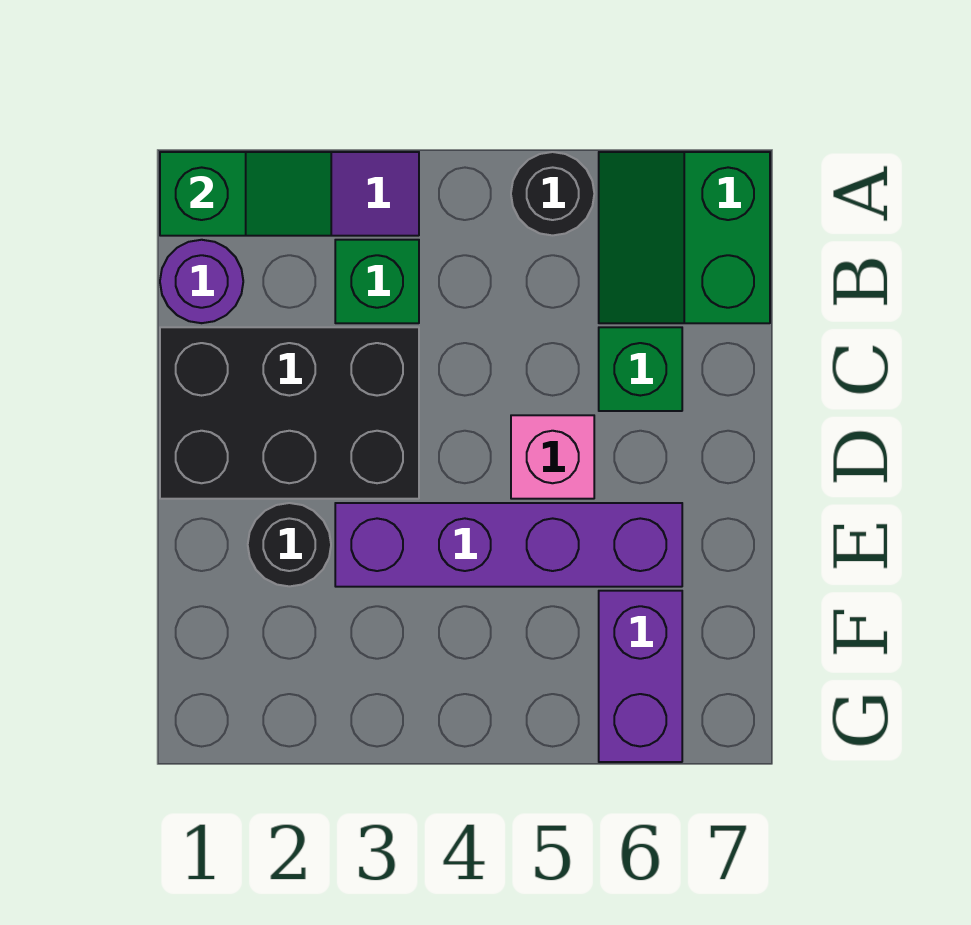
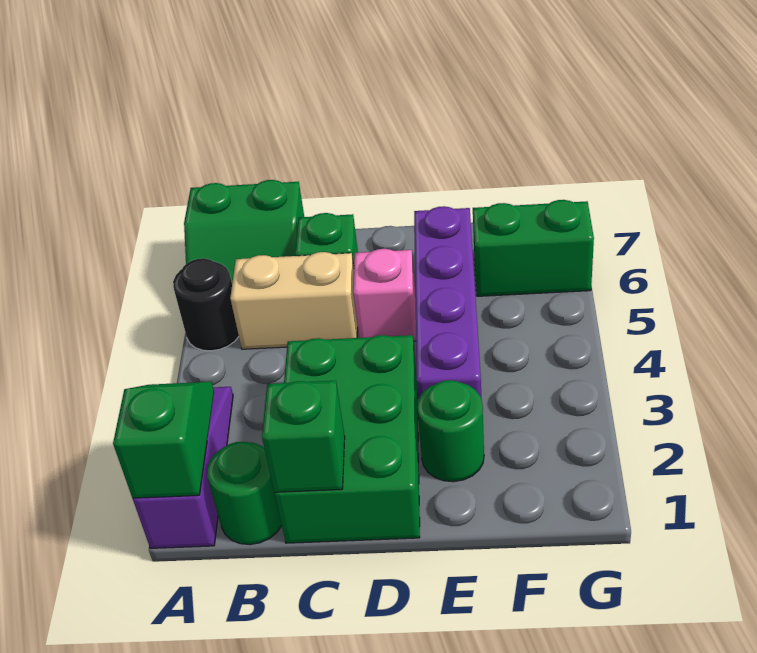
purple round brick B1 level 1 -> green round brick B1 level 1
green brick B3 level 1 -> green brick C1 level 2
none -> tan brick B5:C5 level 1
black brick C1:D3 level 1 -> green brick C1:D3 level 1
black round brick E2 level 1 -> green round brick E2 level 1
purple brick F6:G6 level 1 -> green brick F6:G6 level 1

